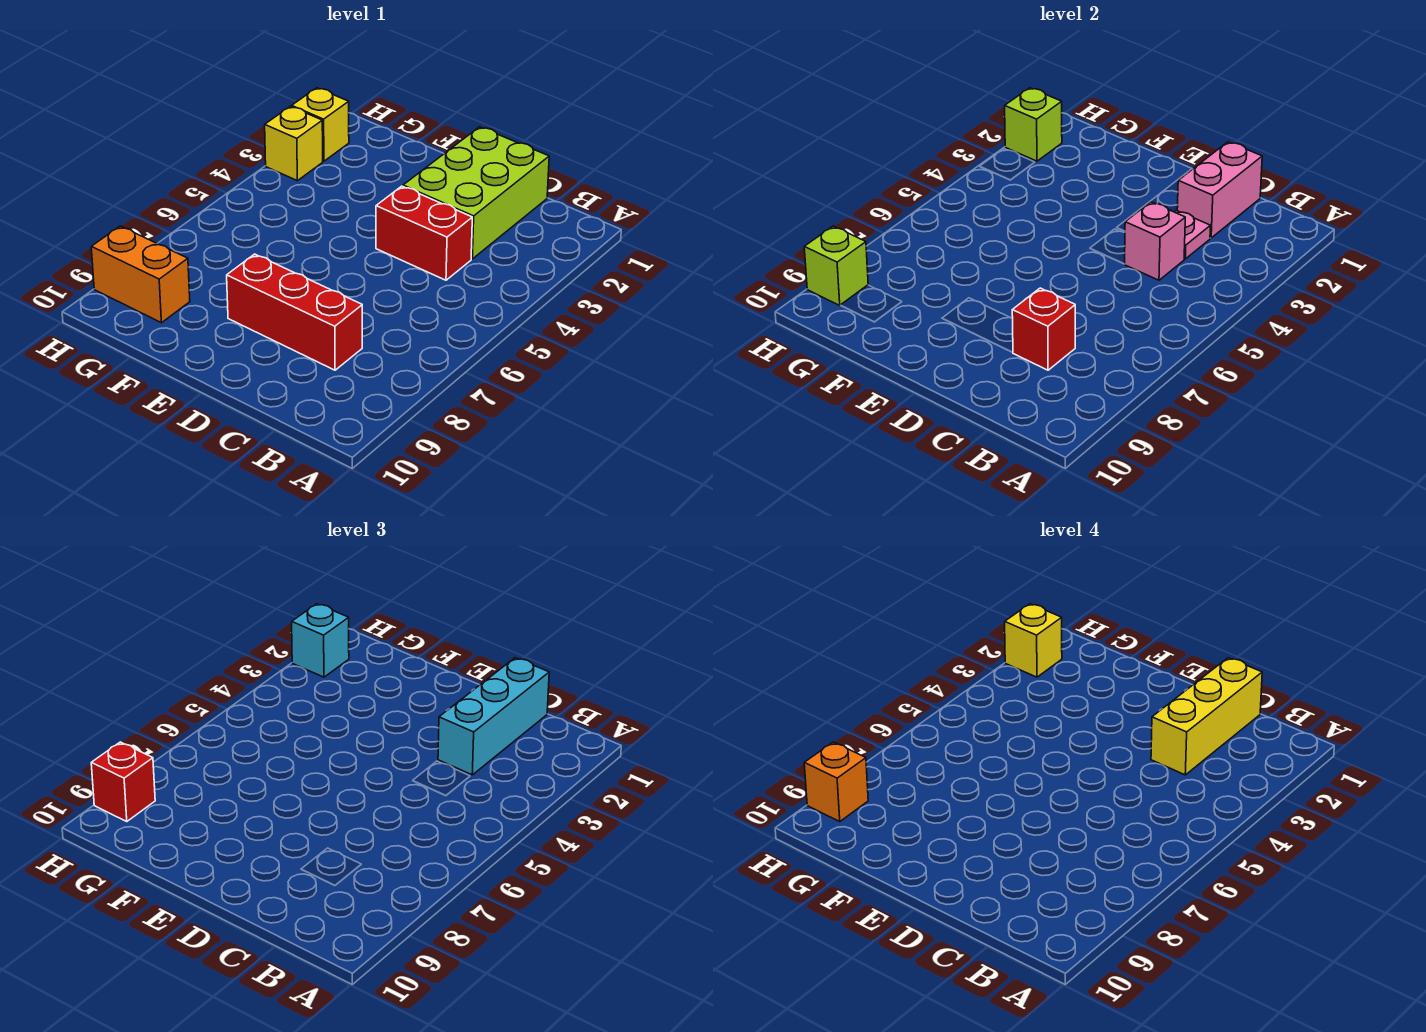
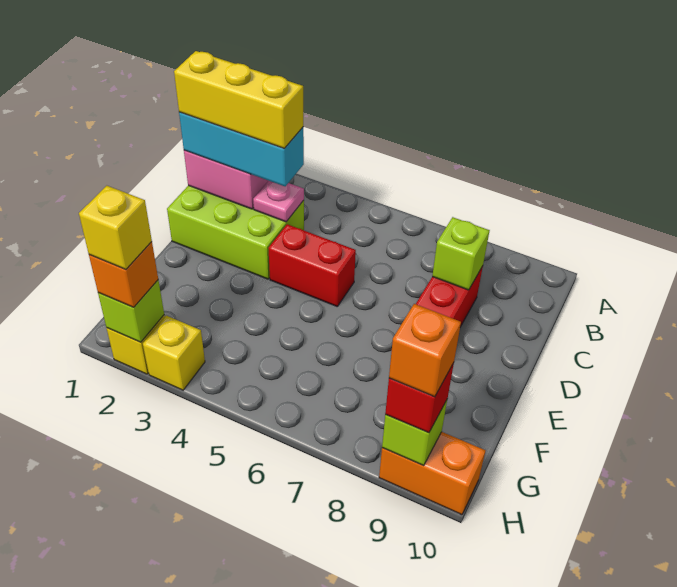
red brick C4:D4 level 1 -> red brick D4:D5 level 1
pink brick C4 level 2 -> none
red brick C8 level 2 -> lime brick C8 level 2
orange brick G9:H9 level 1 -> orange brick H9:H10 level 1
cyan brick H2 level 3 -> orange brick H2 level 3

